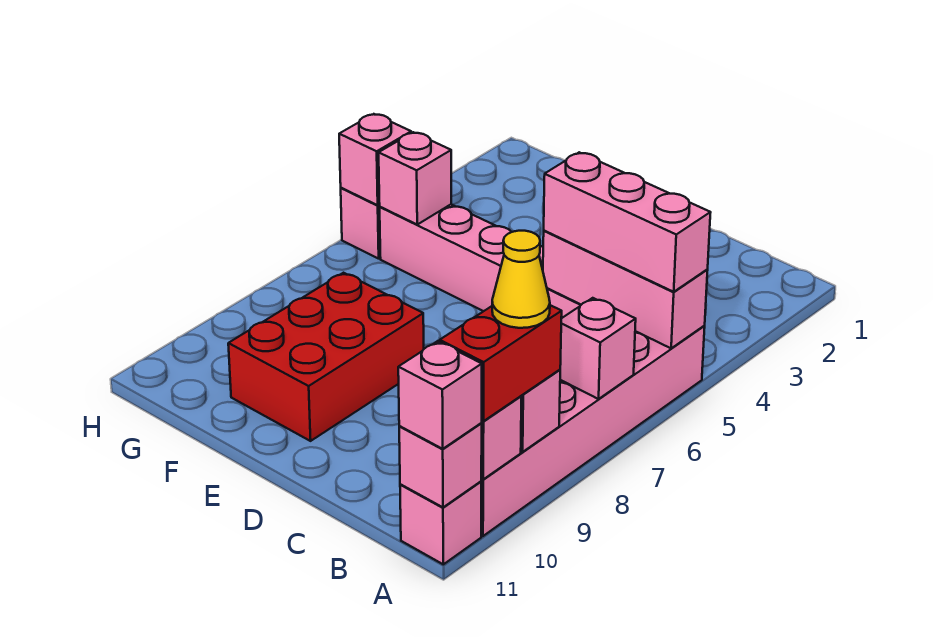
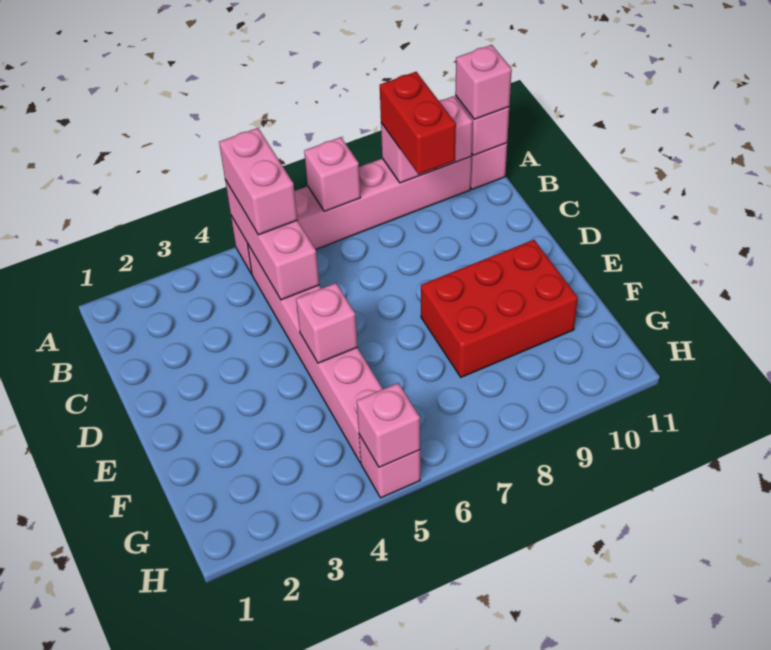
pink brick A5:C5 level 3 -> pink brick A5:B5 level 3
red brick A9:A10 level 3 -> red brick A9:B9 level 3
yellow cone A9 level 4 -> none
pink brick G5 level 2 -> pink brick E5 level 2

